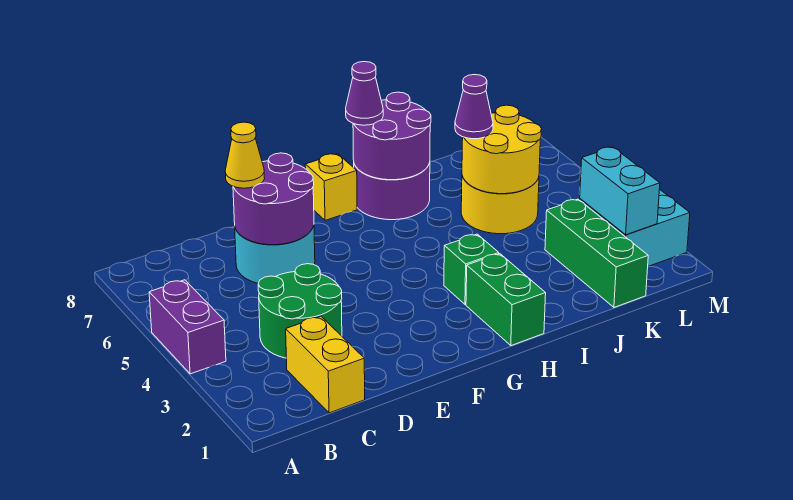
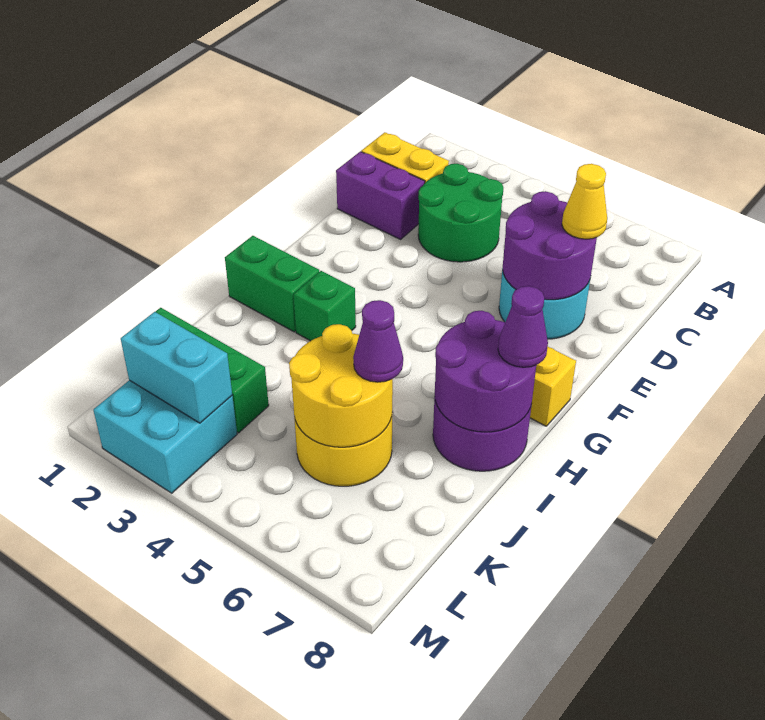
purple brick A4:A5 level 1 -> purple brick D1:D2 level 1

